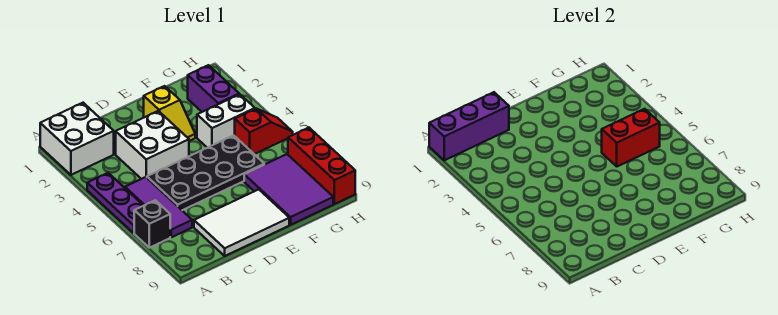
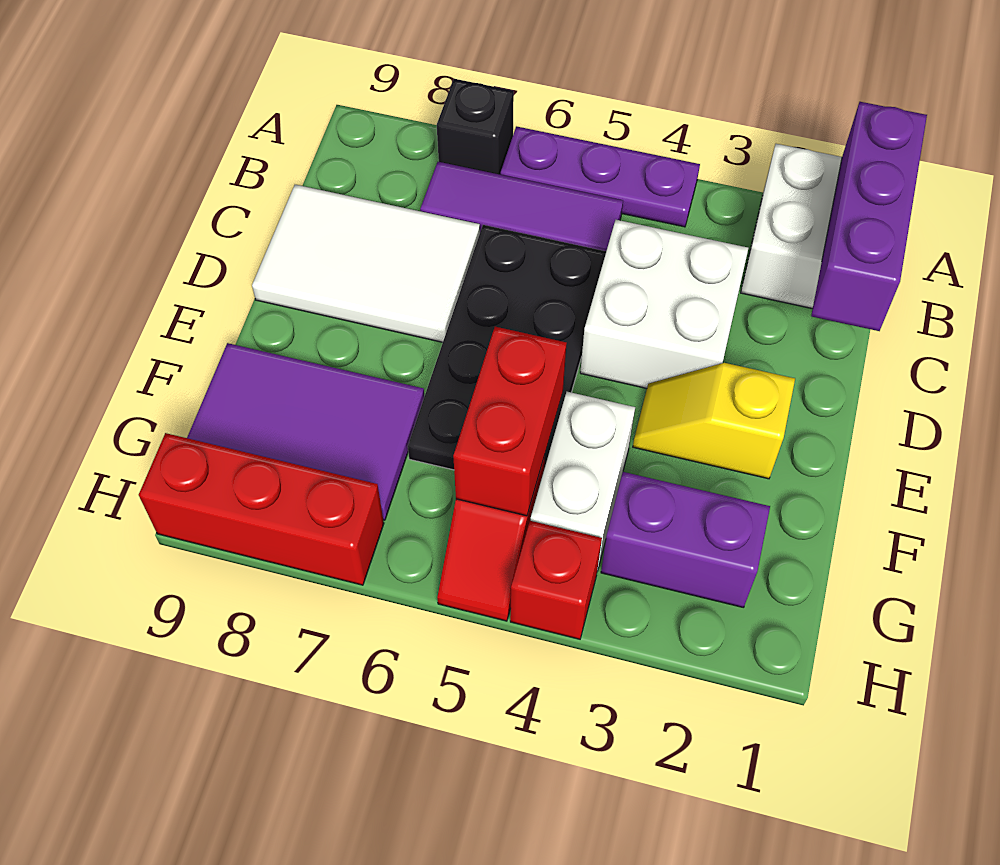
white tile C8:E9 level 1 -> white tile C7:D9 level 1
none -> red brick H4 level 1

